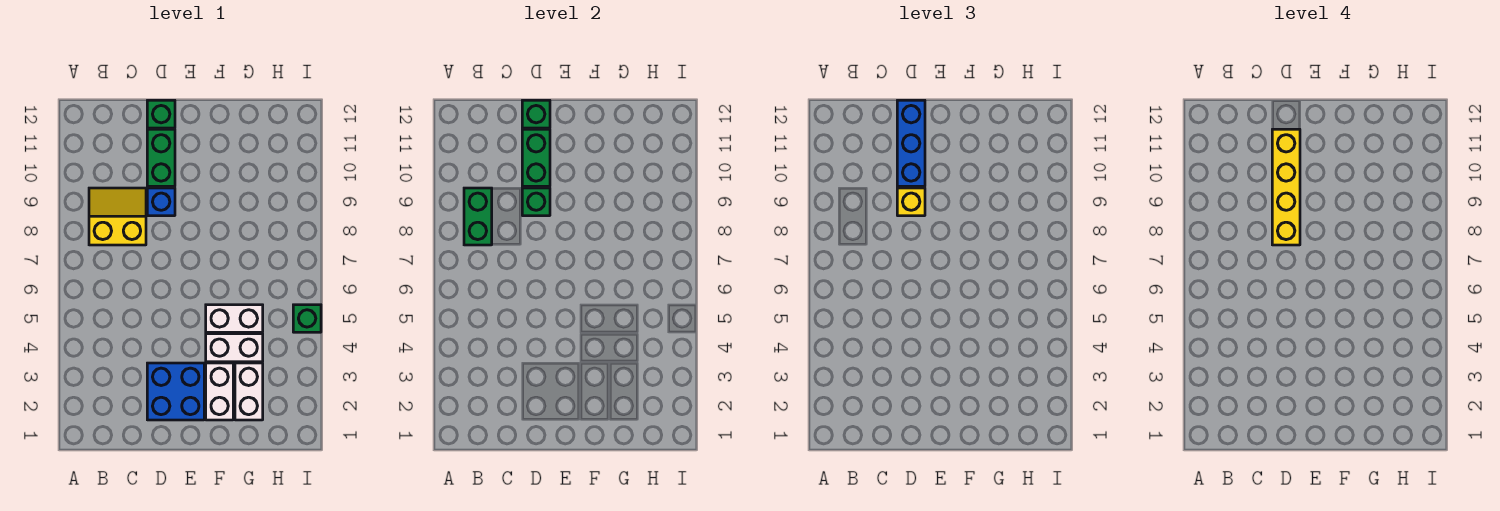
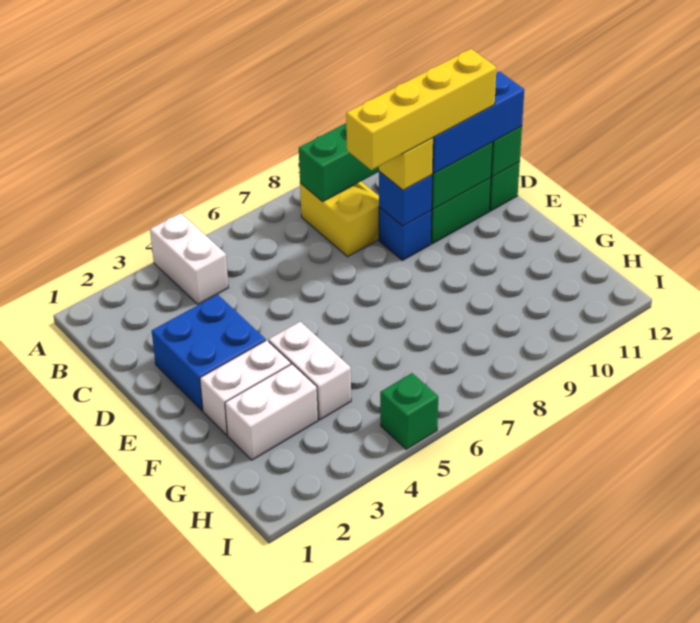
green brick D9 level 2 -> blue brick D9 level 2
white brick F5:G5 level 1 -> white brick A4:B4 level 1

